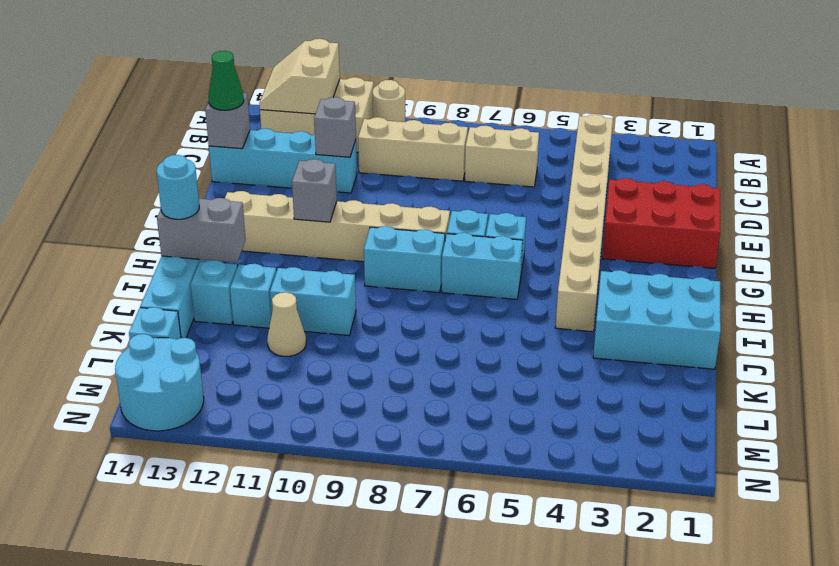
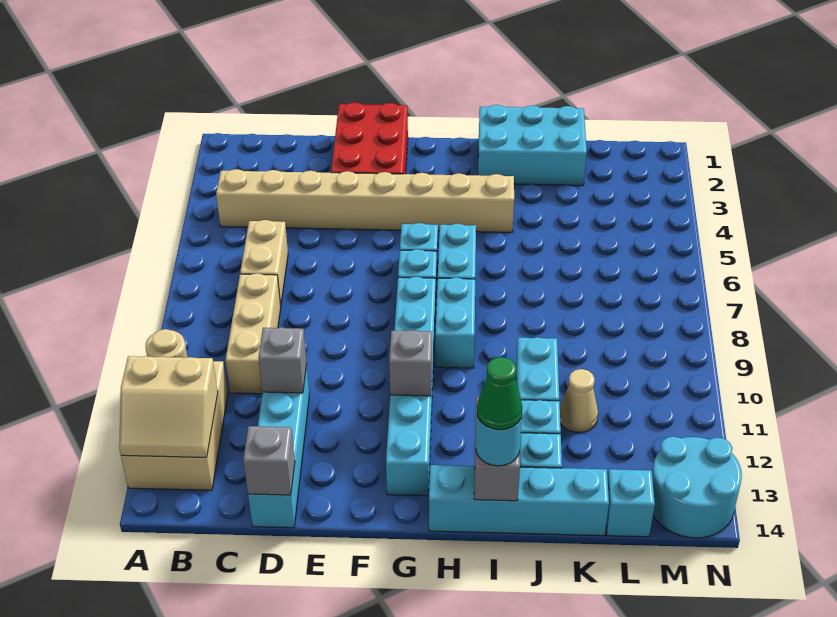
green cone D14 level 3 -> green cone I14 level 4
tan brick G8:G13 level 1 -> cyan brick G8:G13 level 1
cyan brick I1:J3 level 1 -> cyan brick I1:K2 level 1

